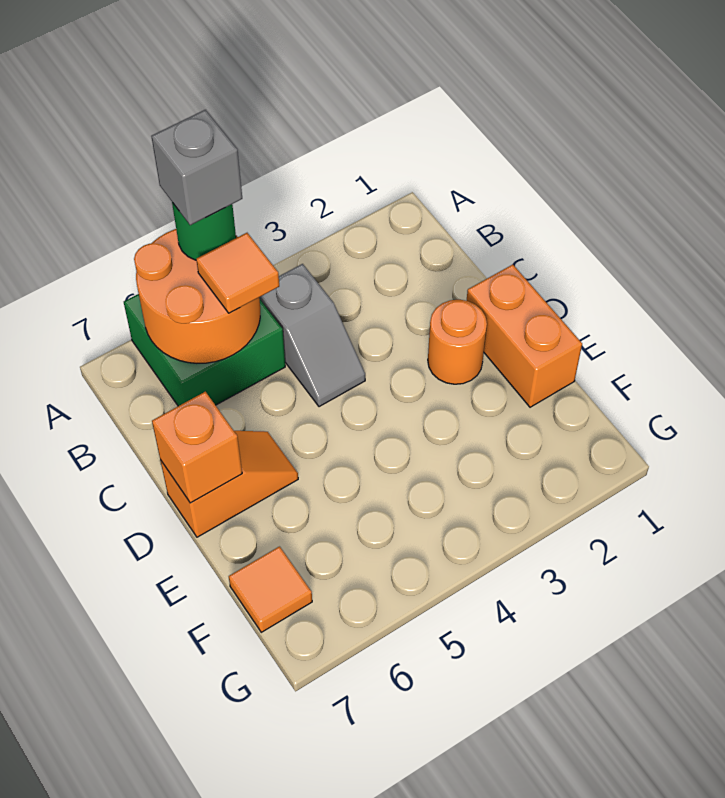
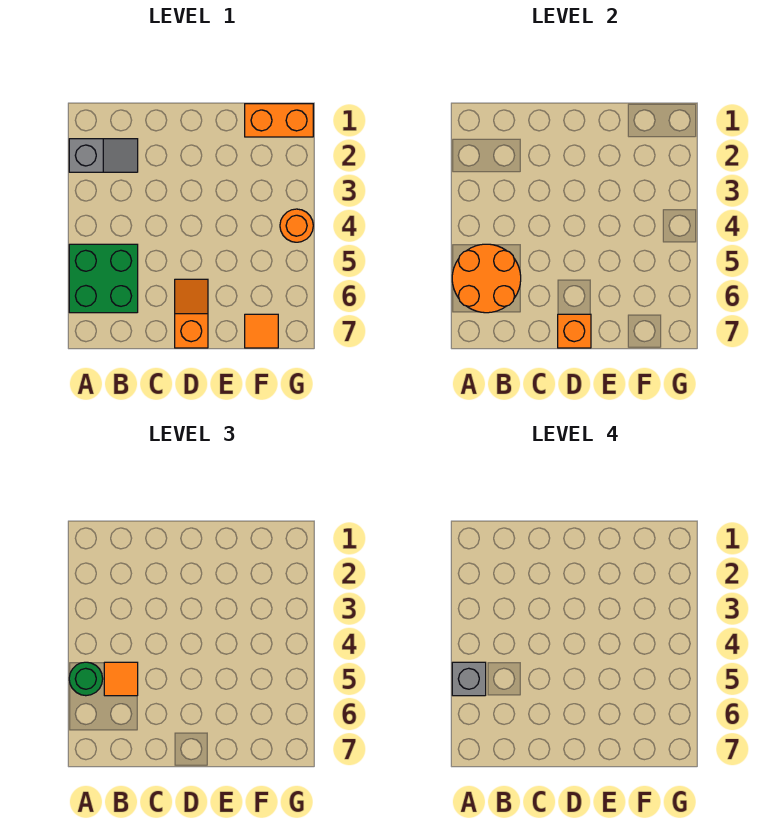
grey slope B4:C4 level 1 top B -> grey slope A2:B2 level 1 top A
orange brick D1:E1 level 1 -> orange brick F1:G1 level 1
orange round brick D2 level 1 -> orange round brick G4 level 1

